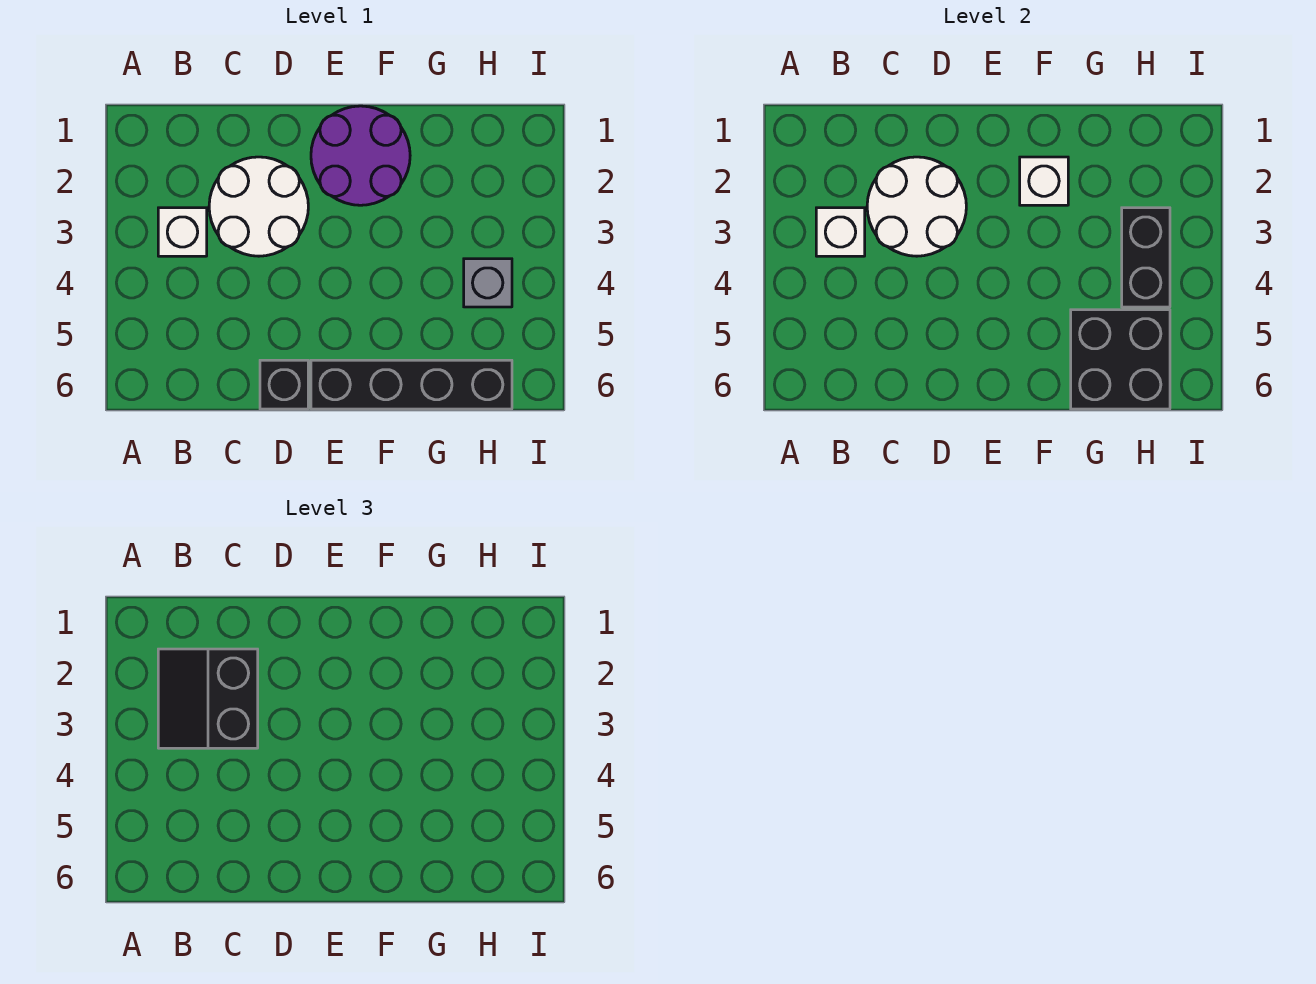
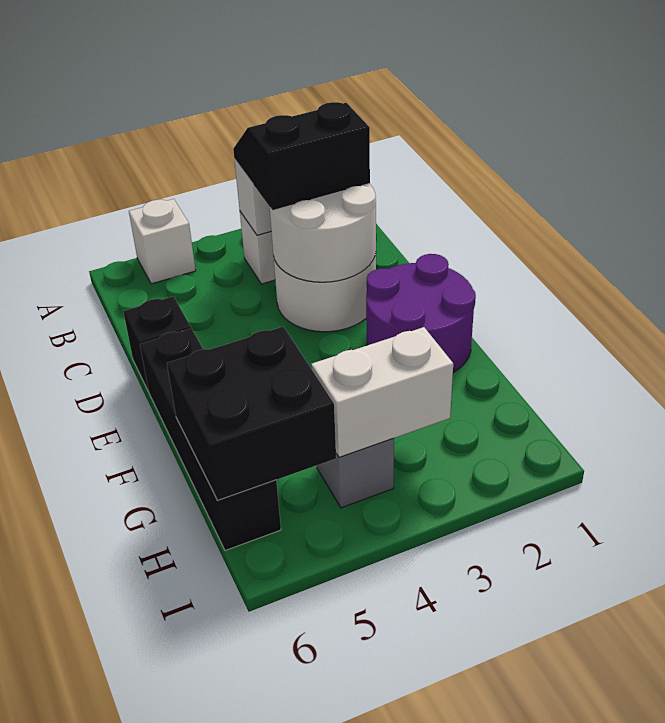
white brick F2 level 2 -> white brick A5 level 1
black brick H3:H4 level 2 -> white brick H3:H4 level 2

